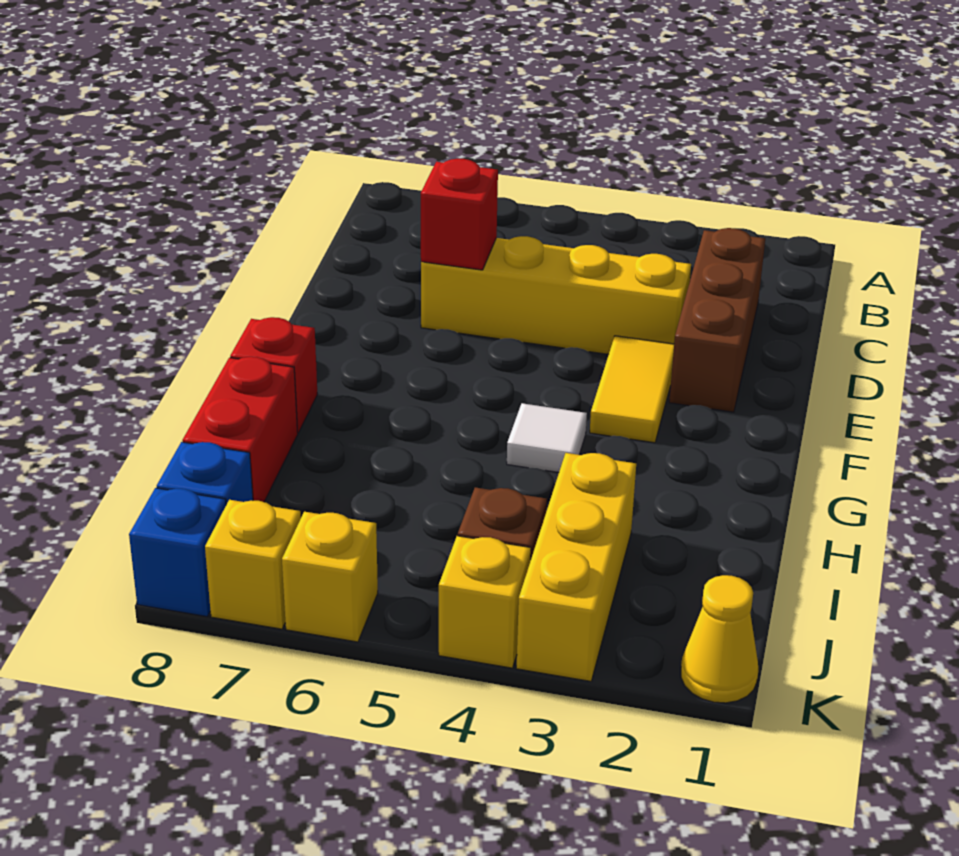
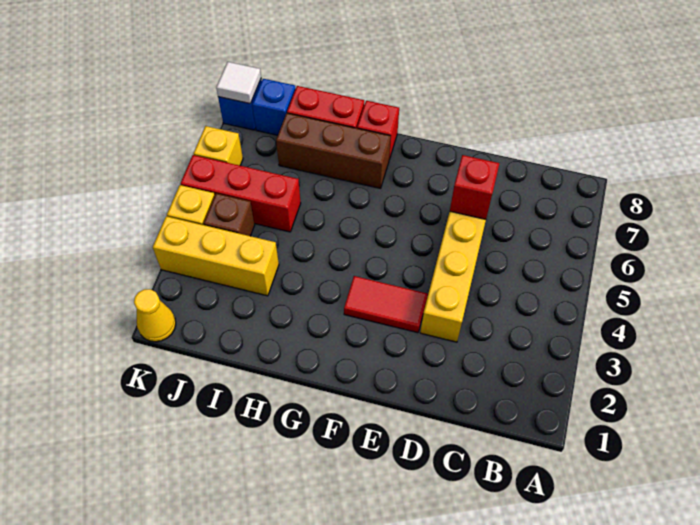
brown brick C2:E2 level 1 -> brown brick G7:I7 level 1
yellow tile E3:F3 level 1 -> red tile E3:F3 level 1
white tile G4 level 1 -> white tile K8 level 2
none -> red brick I5:K5 level 1
yellow brick K7 level 1 -> none

